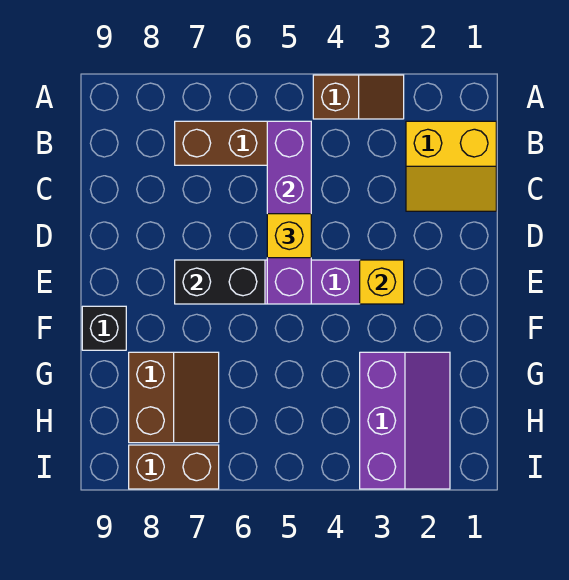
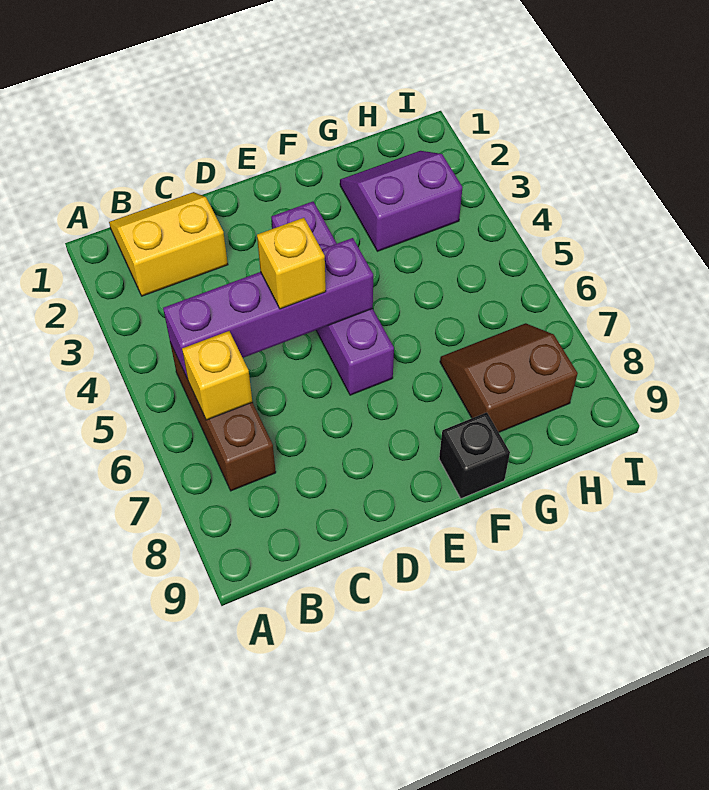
brown slope A3:A4 level 1 top 4 -> none
yellow slope B1:C2 level 1 top B -> yellow slope B1:C2 level 1 top 2
yellow brick E3 level 2 -> yellow brick B6 level 2
black brick E6:E7 level 2 -> none
purple slope G2:I3 level 1 top 3 -> purple slope G2:H3 level 1 top 3
brown brick I7:I8 level 1 -> none

